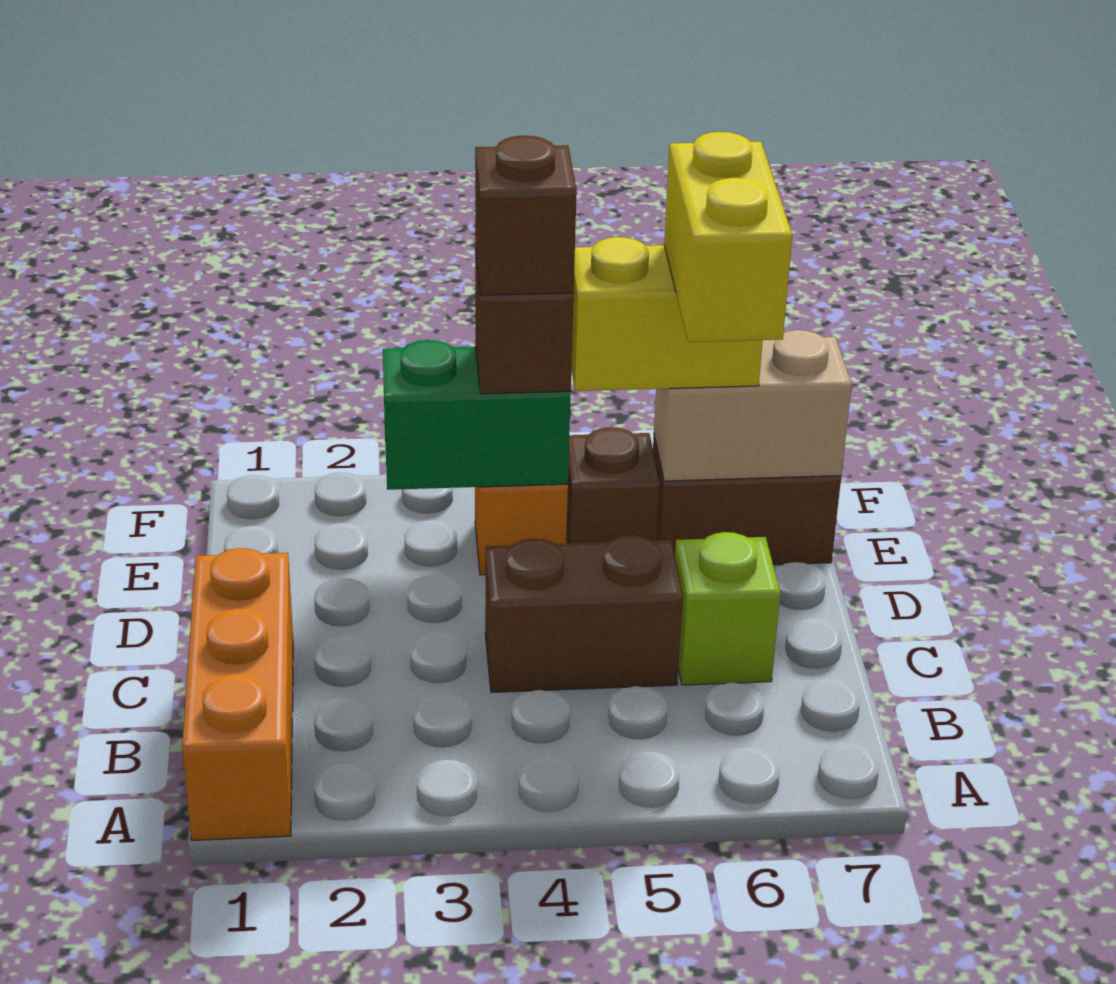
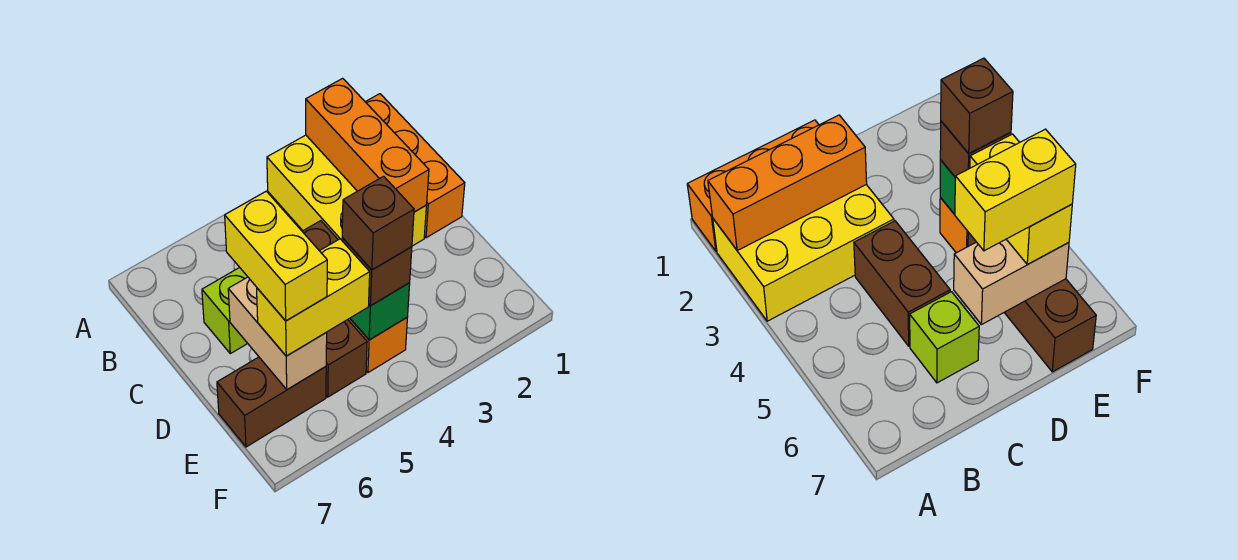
none -> yellow brick A2:C3 level 1
none -> orange brick A2:C2 level 2
green brick E3:E4 level 2 -> green brick E4 level 2
tan brick E6:E7 level 2 -> tan brick D6:E6 level 2

